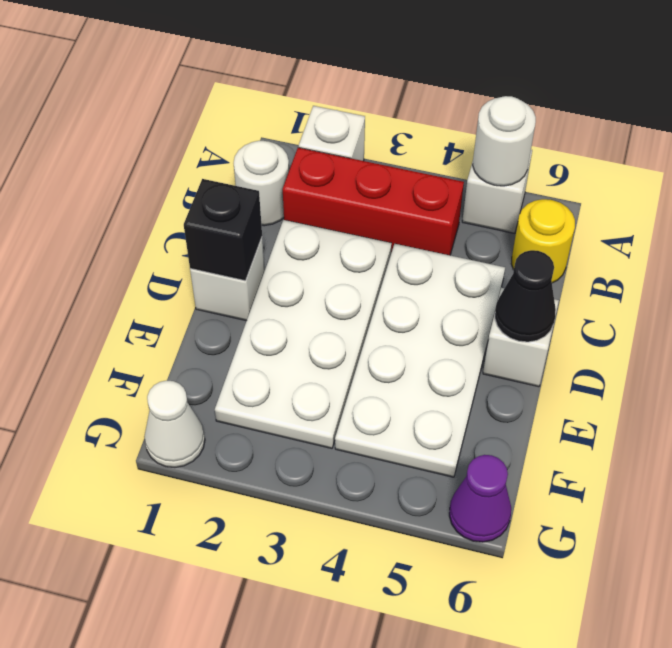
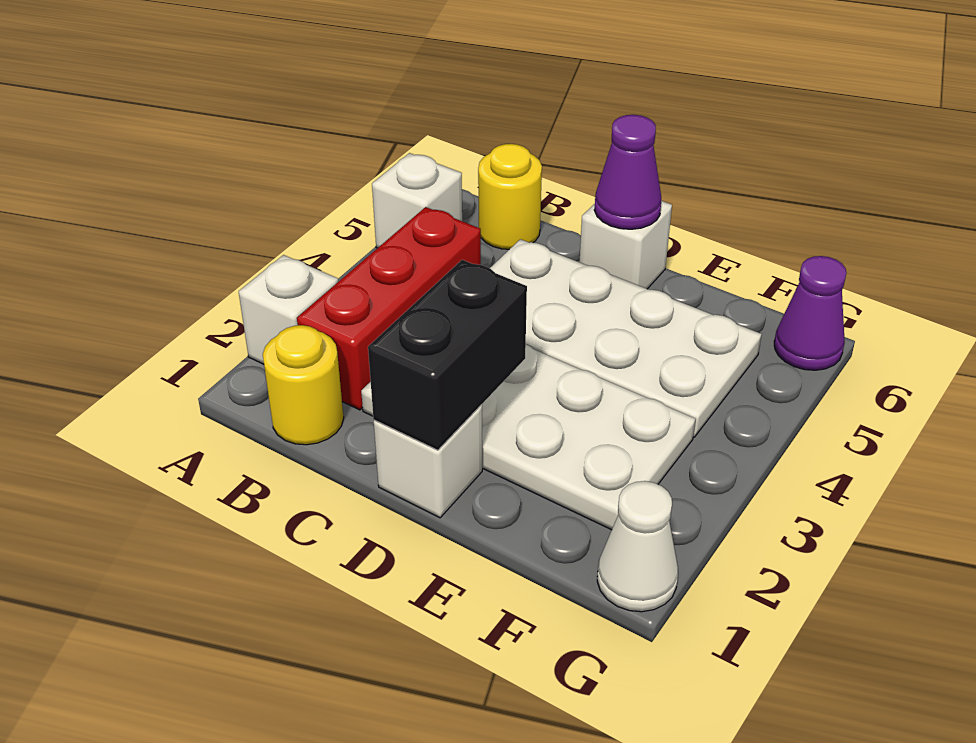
white round brick A5 level 2 -> none
white round brick B1 level 1 -> yellow round brick B1 level 1
black brick D1 level 2 -> black brick D1:D2 level 2
black cone D6 level 2 -> purple cone D6 level 2

